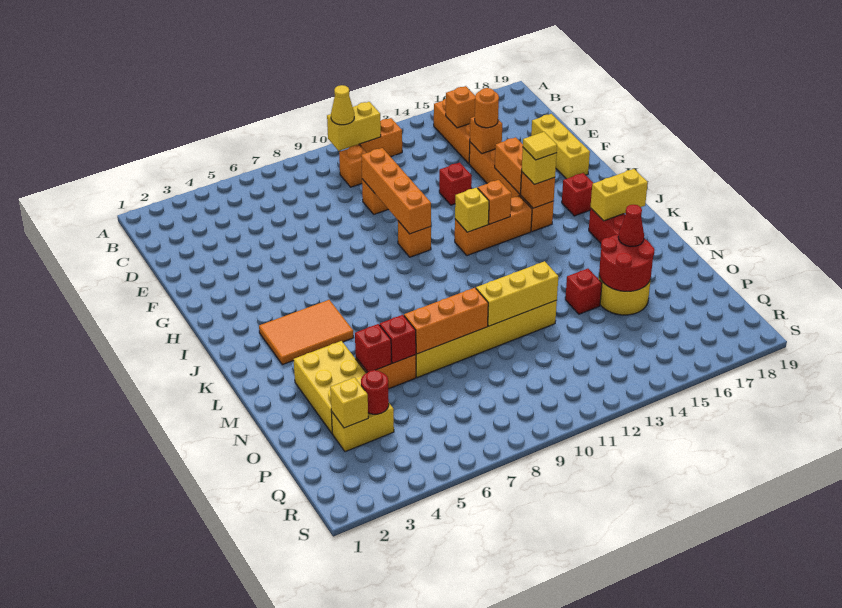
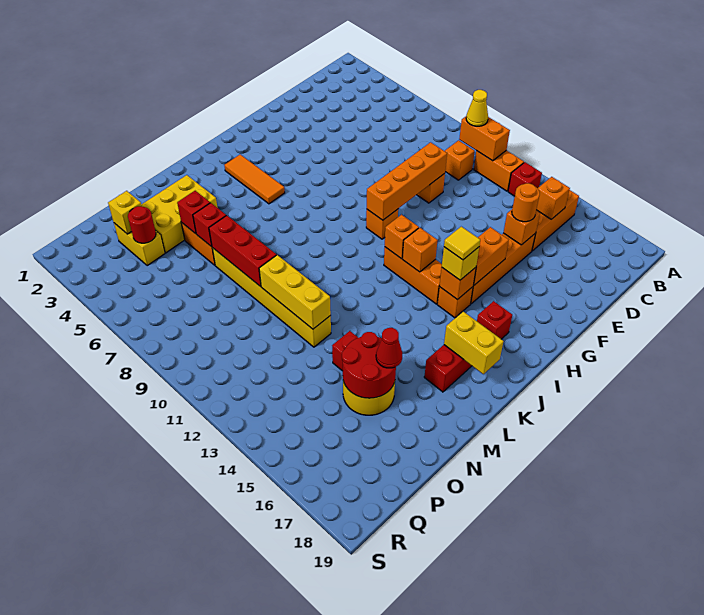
yellow brick B10:B11 level 2 -> orange brick B10:B11 level 2
yellow brick E18:G18 level 1 -> none
red brick F13 level 1 -> red brick B13 level 1
yellow brick I12 level 2 -> orange brick I12 level 2
orange tile J3:K5 level 1 -> orange tile J3:J5 level 1
orange brick N7:N9 level 2 -> red brick N7:N9 level 2

